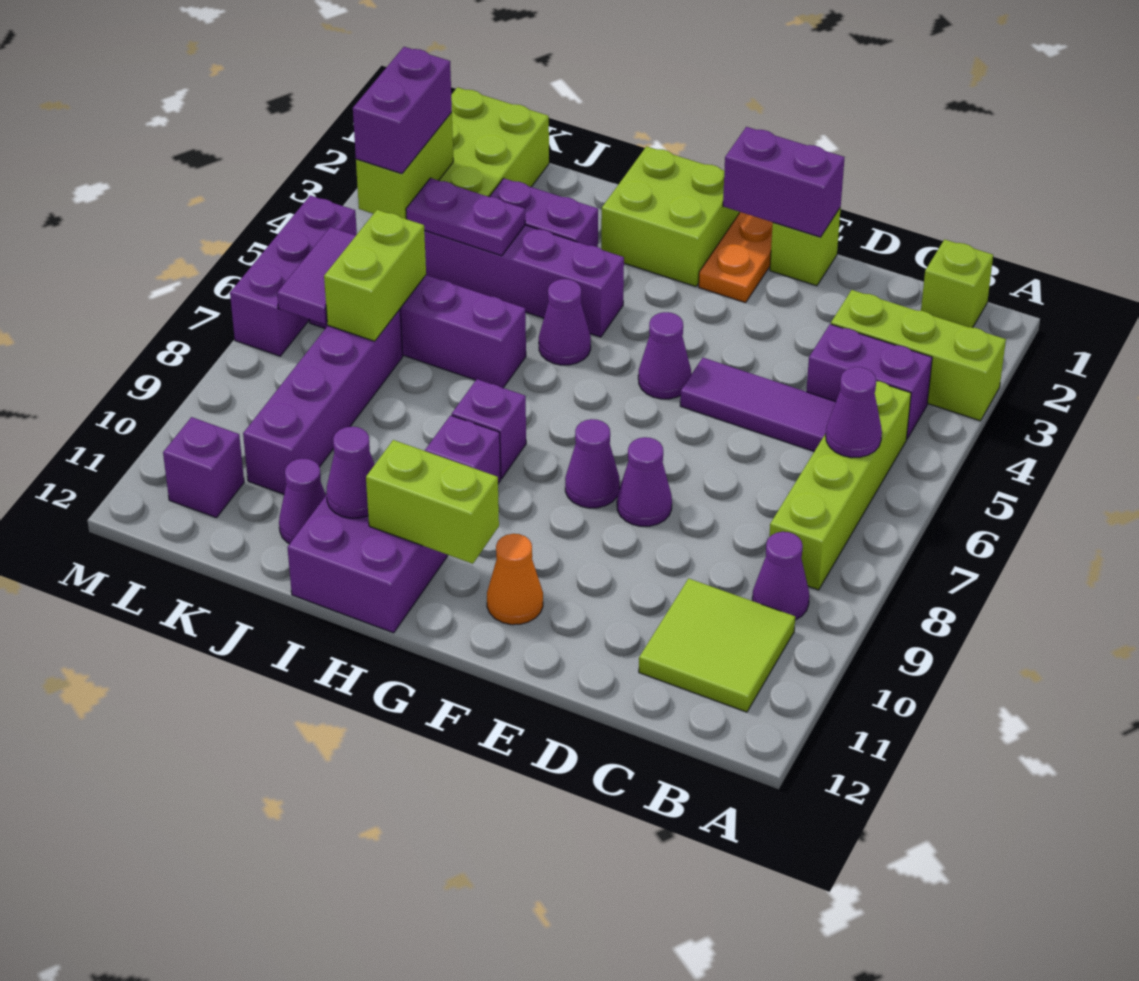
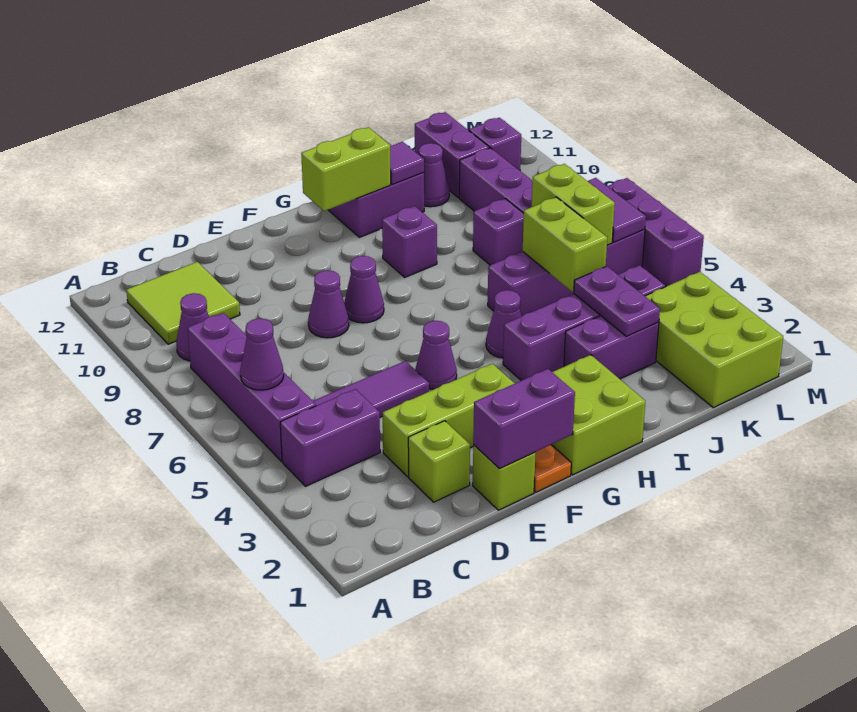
lime brick A3:C3 level 1 -> lime brick D3:F3 level 1
lime brick B1 level 1 -> lime brick D2 level 1
lime brick B5:B8 level 1 -> purple brick B5:B8 level 1
orange cone F11 level 1 -> none
purple brick H8 level 1 -> purple brick J8 level 1
purple cone I11 level 2 -> purple tile I11 level 2
purple plate J4:K4 level 2 -> purple plate J3:J4 level 2
lime brick L3:L4 level 2 -> lime brick J5:J6 level 2
purple brick L3:L4 level 3 -> purple brick K11:K12 level 1

